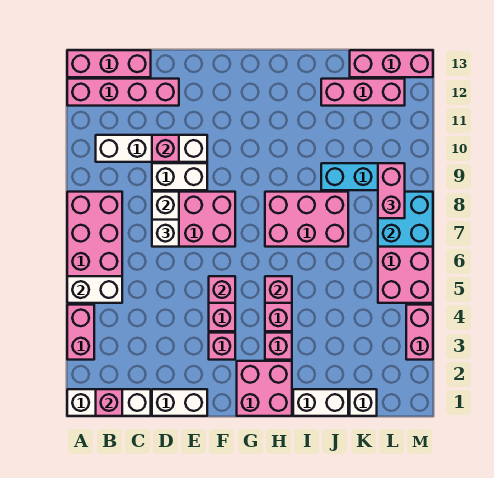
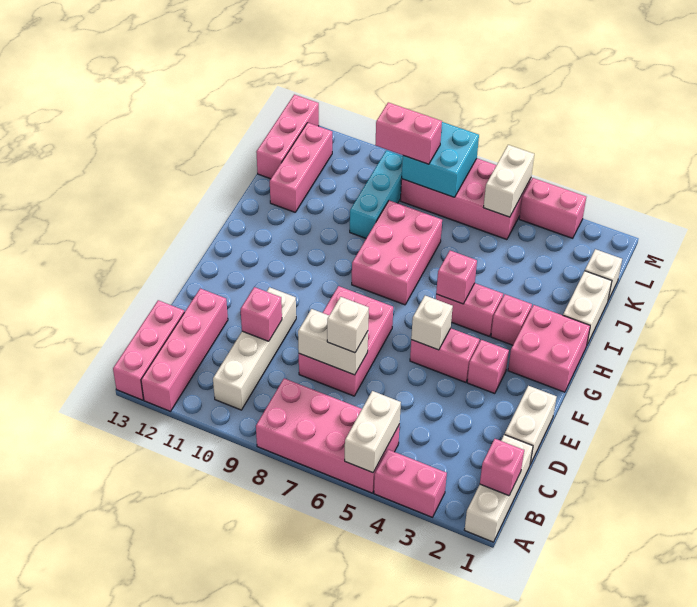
white brick D9:E9 level 1 -> white brick L5:M5 level 2
pink brick F5 level 2 -> white brick F5 level 2

